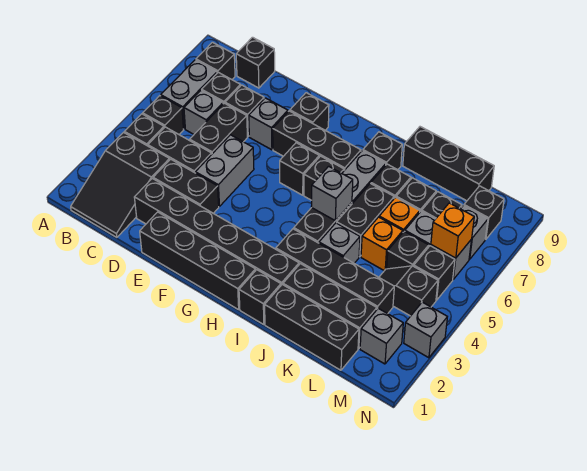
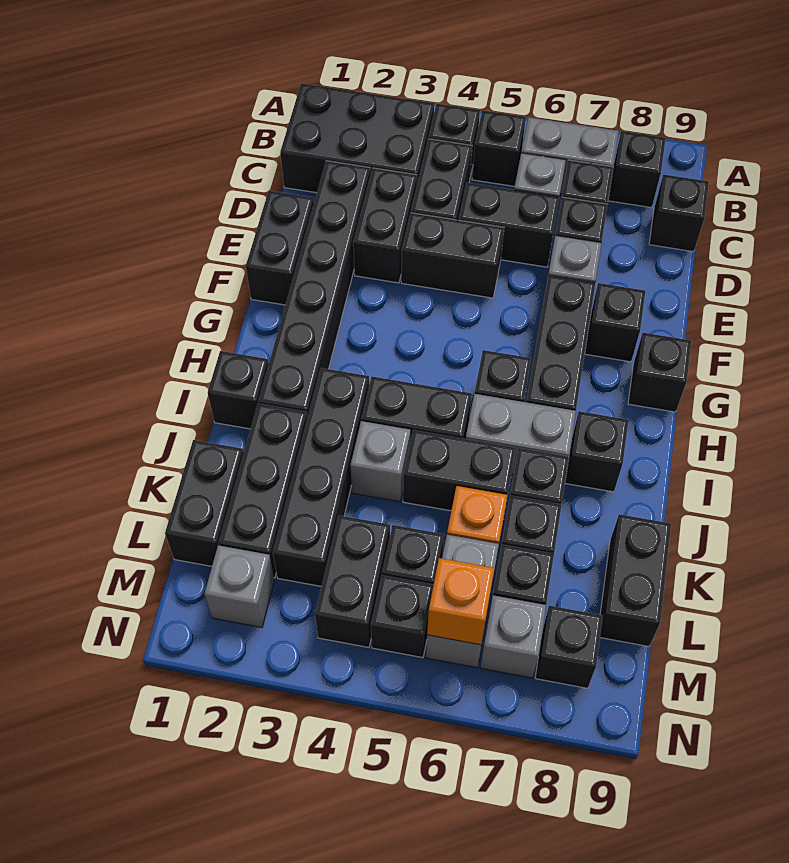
black slope B1:C3 level 1 top 3 -> black brick B1:C3 level 1
black brick E1:H1 level 1 -> black brick E1:F1 level 1
grey brick E4:E5 level 1 -> black brick E4:E5 level 1
black brick G6 level 1 -> black brick G9 level 1
grey brick I5 level 2 -> none
black brick J1:L1 level 1 -> black brick K1:L1 level 1
black brick J9:L9 level 1 -> black brick K9:L9 level 1
orange brick K5 level 1 -> none
black slope L4:M4 level 1 top M -> black brick L4:M4 level 1
grey brick N3 level 1 -> none

